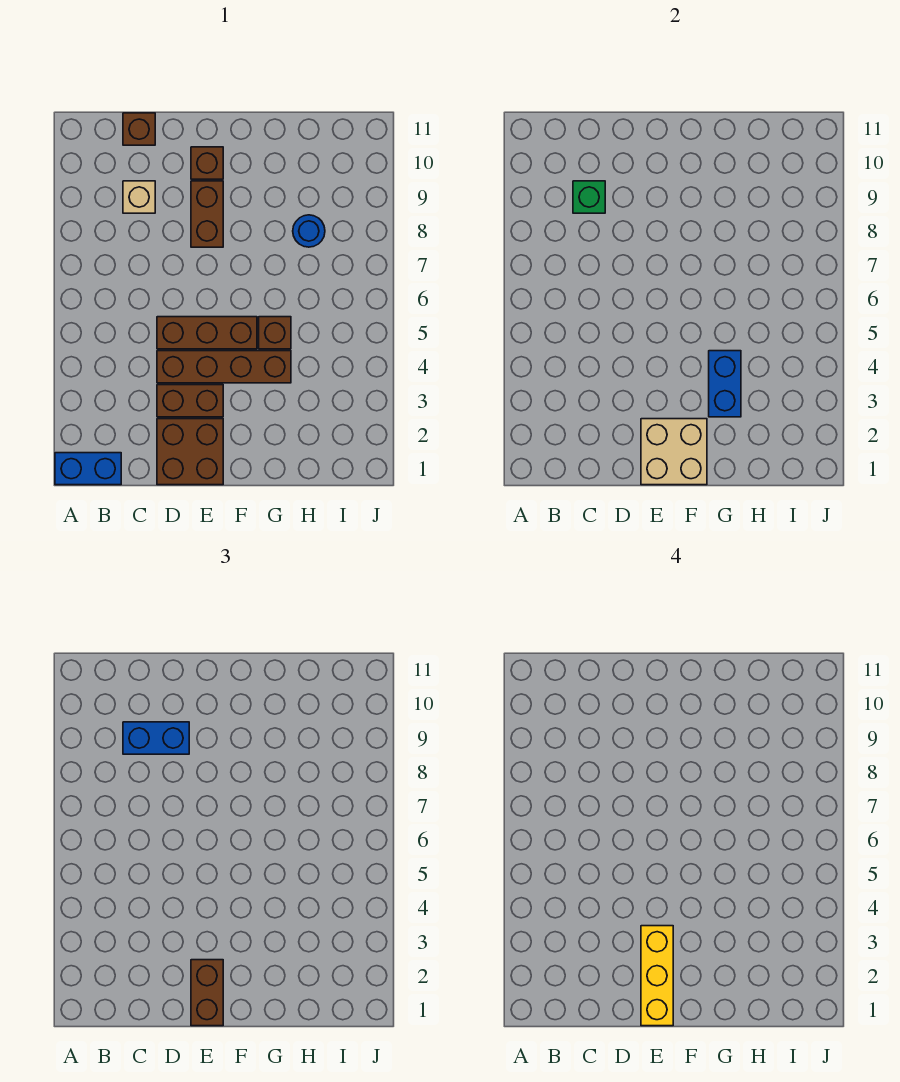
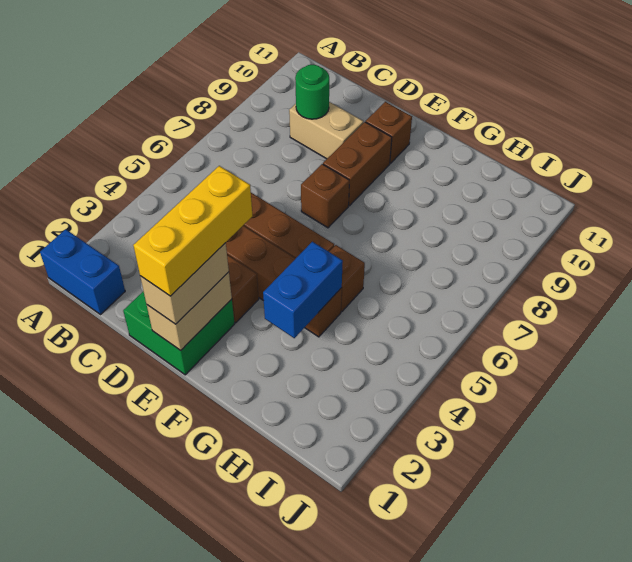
tan brick C9 level 1 -> tan brick C9:D9 level 1
green brick C9 level 2 -> green round brick C9 level 2
blue brick C9:D9 level 3 -> none
brown brick C11 level 1 -> brown brick E7 level 1
brown brick D1:E2 level 1 -> green brick D1:E2 level 1
tan brick E1:F2 level 2 -> tan brick E1:E2 level 2
brown brick E1:E2 level 3 -> tan brick E1:E2 level 3
blue round brick H8 level 1 -> none

